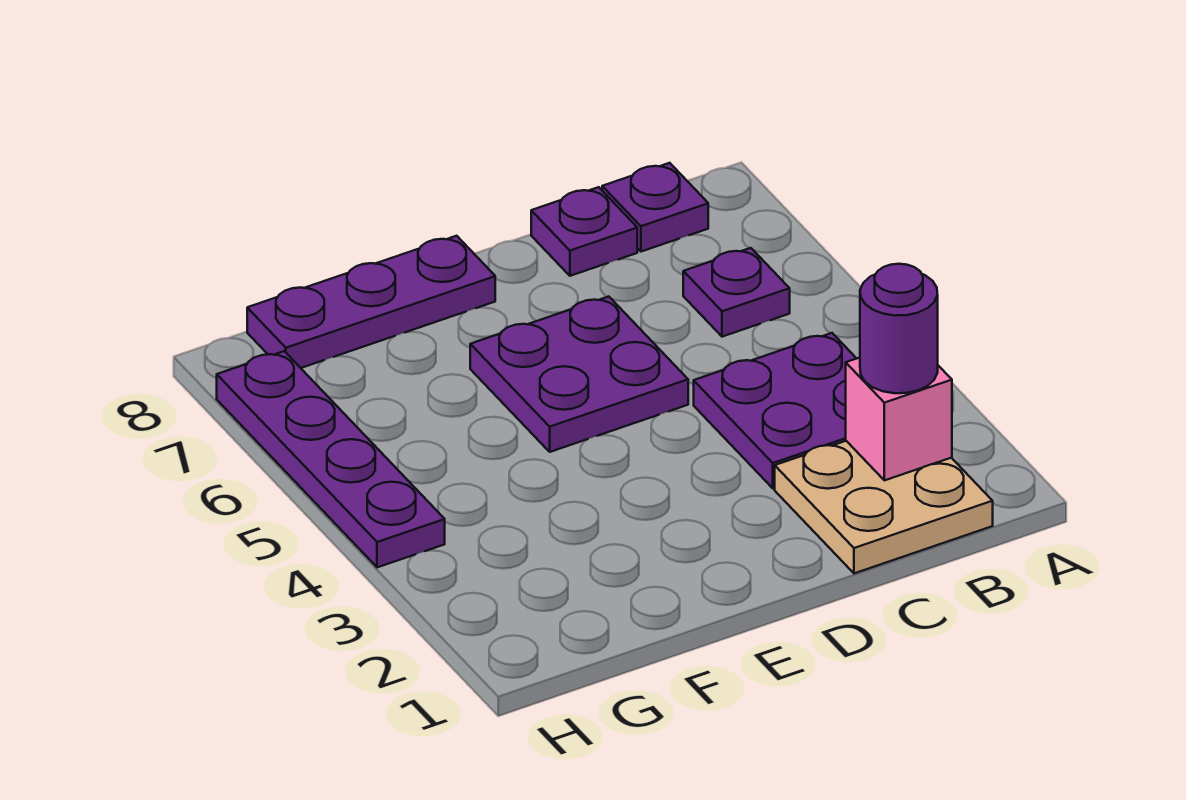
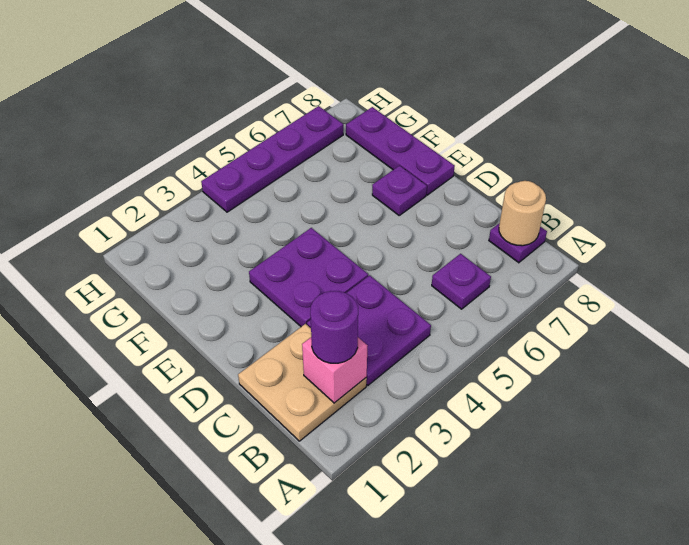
none -> tan round brick B8 level 2
purple plate C8 level 1 -> purple plate E7 level 1
purple plate D5:E6 level 1 -> purple plate D3:E4 level 1

